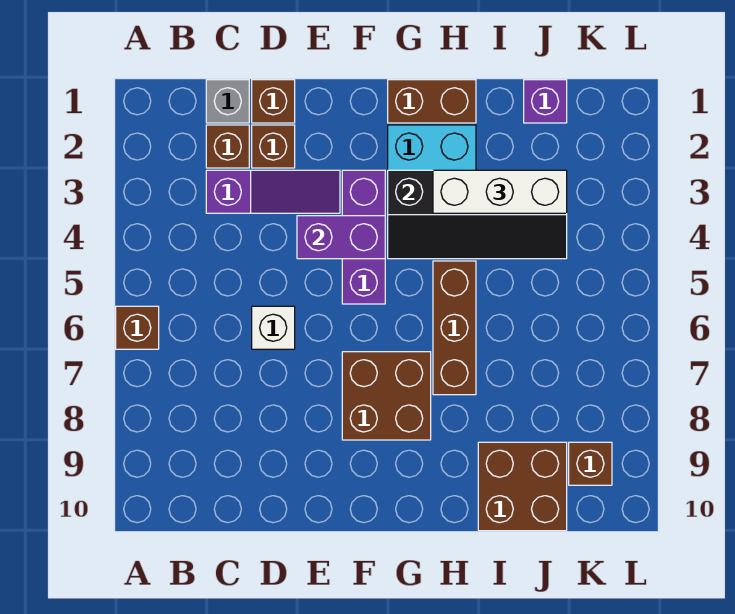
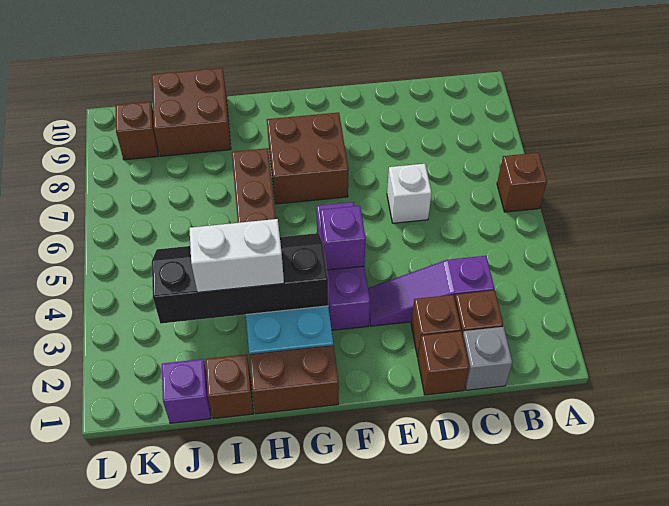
purple brick E4:F4 level 2 -> purple brick F4 level 2
white brick H3:J3 level 3 -> white brick H3:I3 level 3
none -> brown brick I1 level 1

